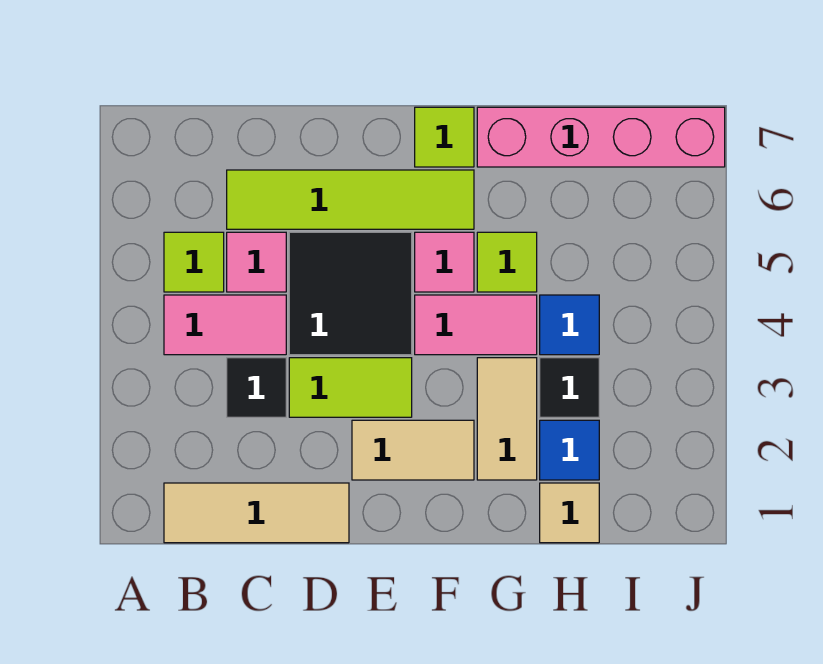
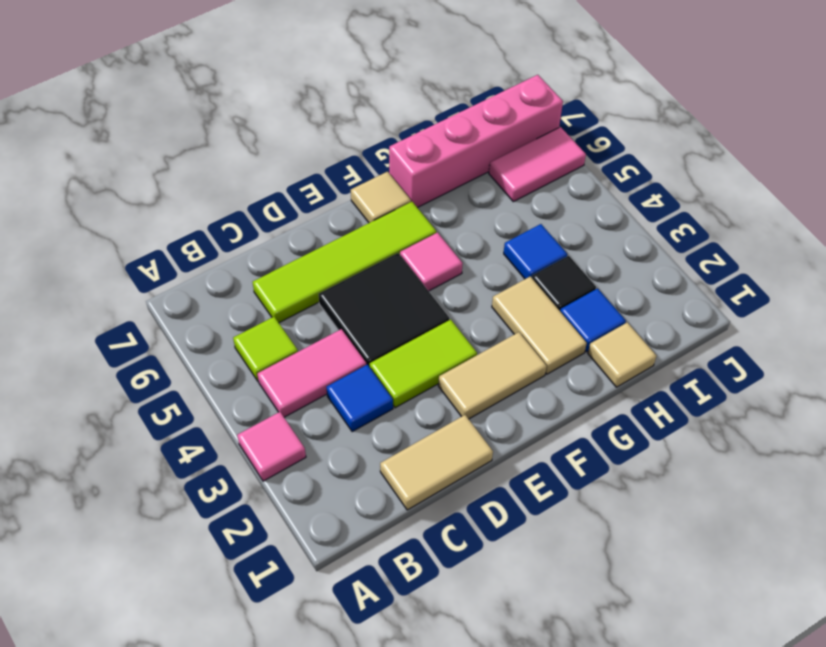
tan tile B1:D1 level 1 -> tan tile C1:D1 level 1
black tile C3 level 1 -> blue tile C3 level 1
pink tile C5 level 1 -> pink tile A3 level 1
pink tile F4:G4 level 1 -> pink tile I6:J6 level 1
lime tile F7 level 1 -> tan tile F7 level 1
lime tile G5 level 1 -> none

